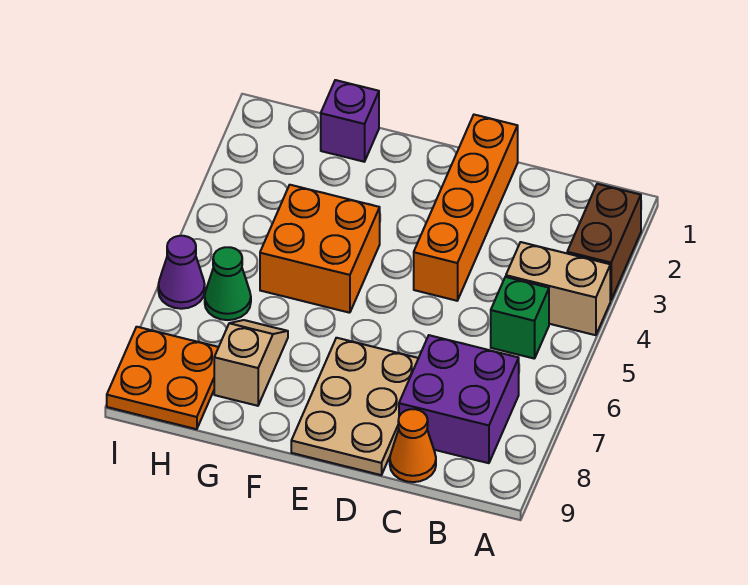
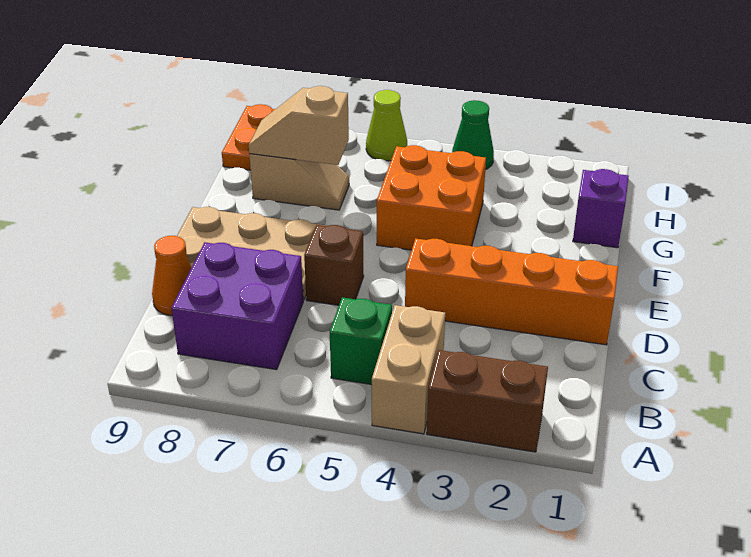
none -> brown brick D6 level 1
none -> tan slope G7:G8 level 2 top 7
green cone H6 level 1 -> green cone I4 level 1
purple cone I6 level 1 -> lime cone I6 level 1

